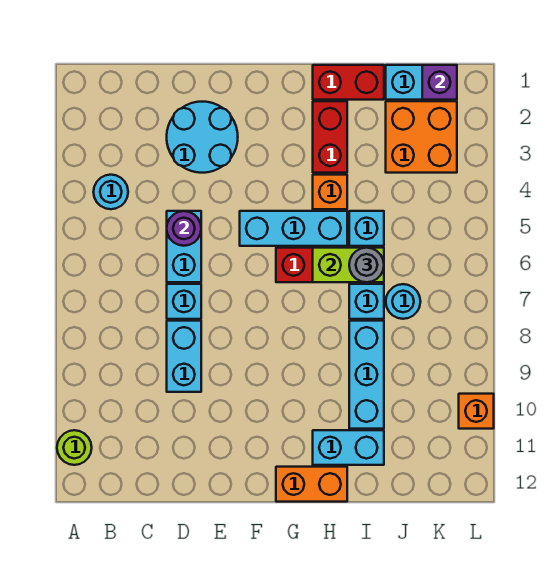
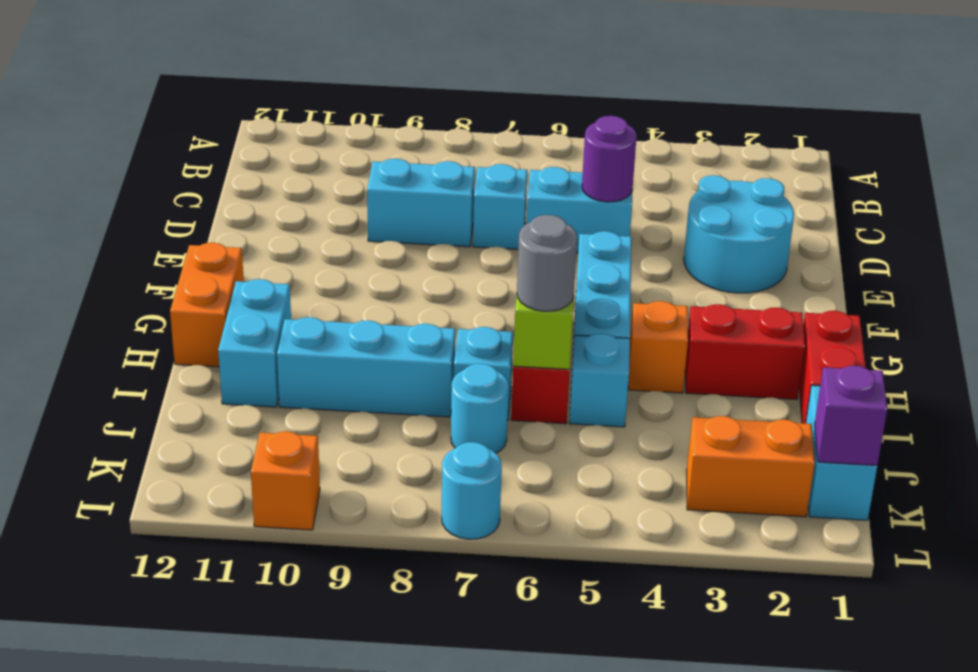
lime round brick A11 level 1 -> none
cyan round brick B4 level 1 -> cyan round brick L7 level 1
orange brick J2:K3 level 1 -> orange brick K2:K3 level 1

